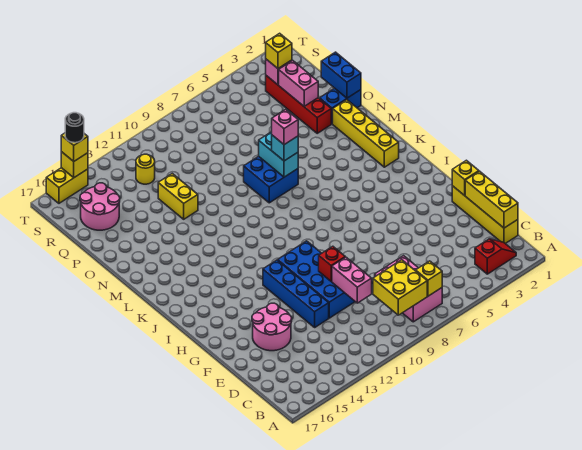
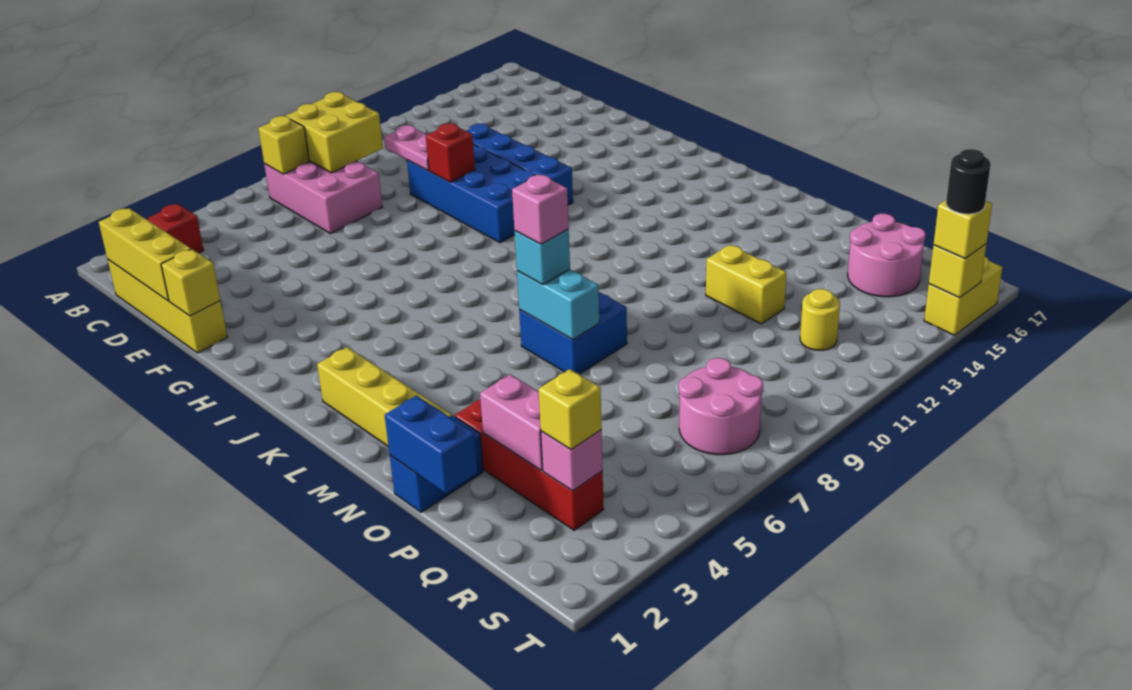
pink brick D10:E10 level 2 -> pink plate D10:E10 level 2
pink round brick E14:F15 level 1 -> pink round brick R7:S8 level 1

